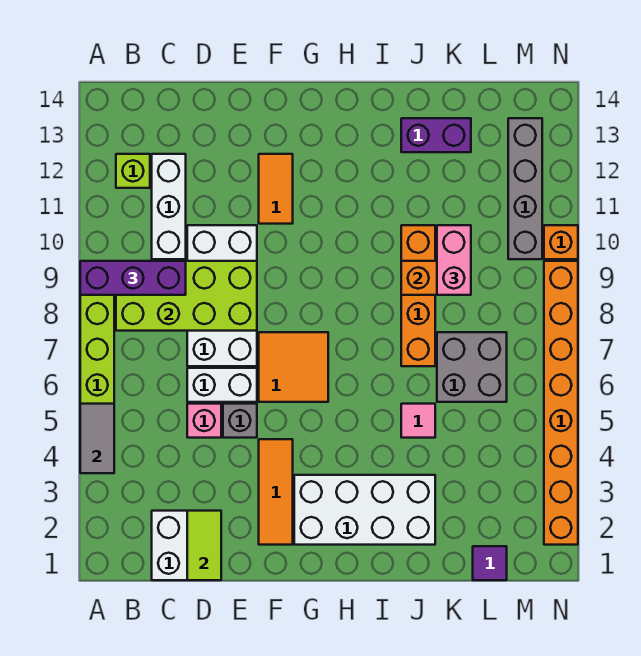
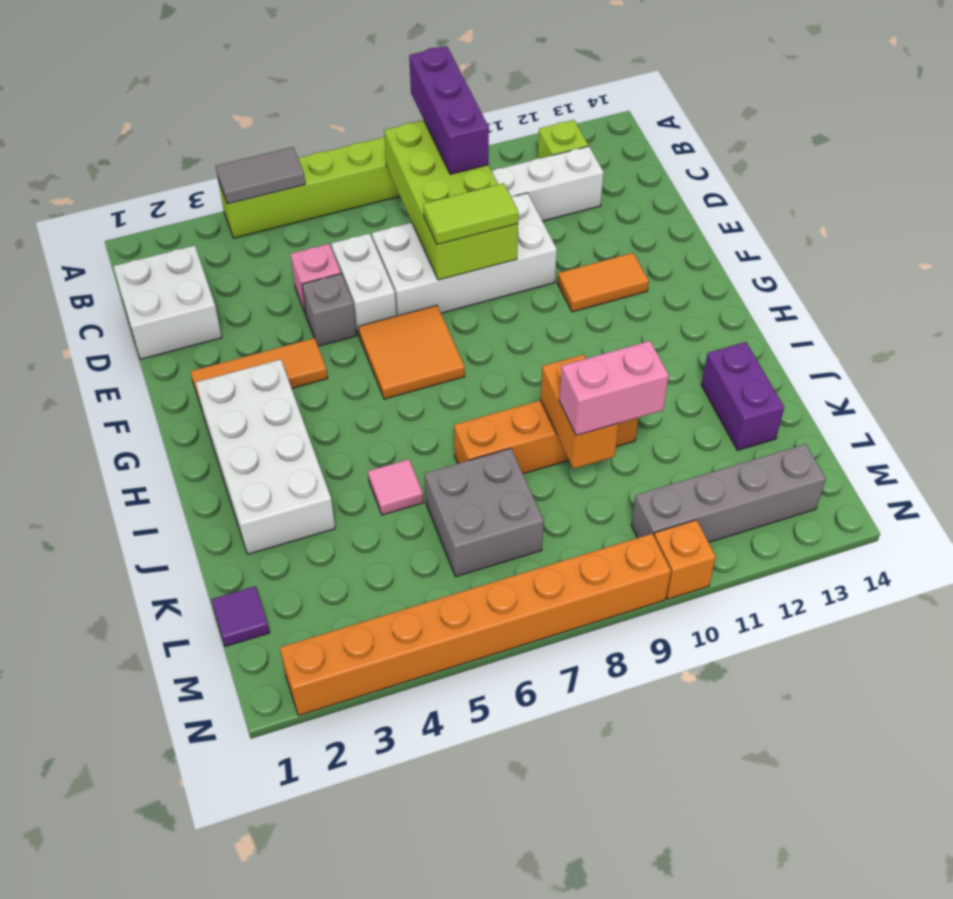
lime tile D1:D2 level 2 -> lime tile E8:E9 level 3

